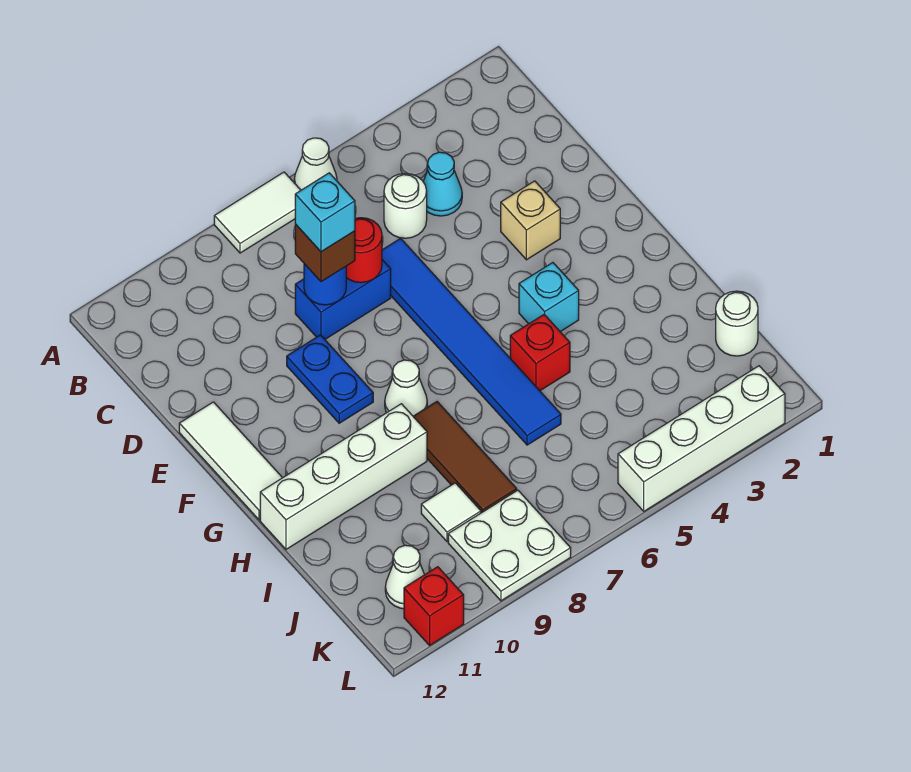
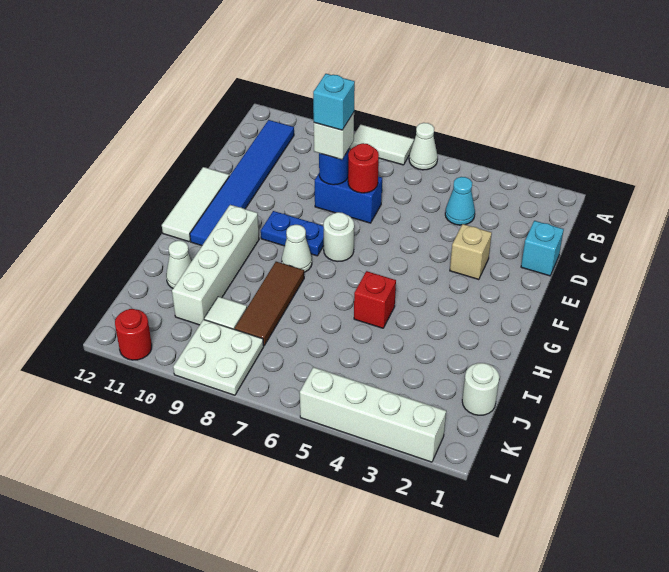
white round brick C5 level 1 -> white round brick F7 level 1
blue tile D6:I6 level 1 -> blue tile B11:G11 level 1
brown brick D8 level 3 -> white brick D8 level 3
blue plate E9:F9 level 1 -> blue plate F8:F9 level 1
cyan brick G4 level 1 -> cyan brick D1 level 1
white brick H9:H12 level 1 -> white brick G10:J10 level 1
white cone K11 level 1 -> white cone I11 level 1
red brick L11 level 1 -> red round brick L11 level 1

